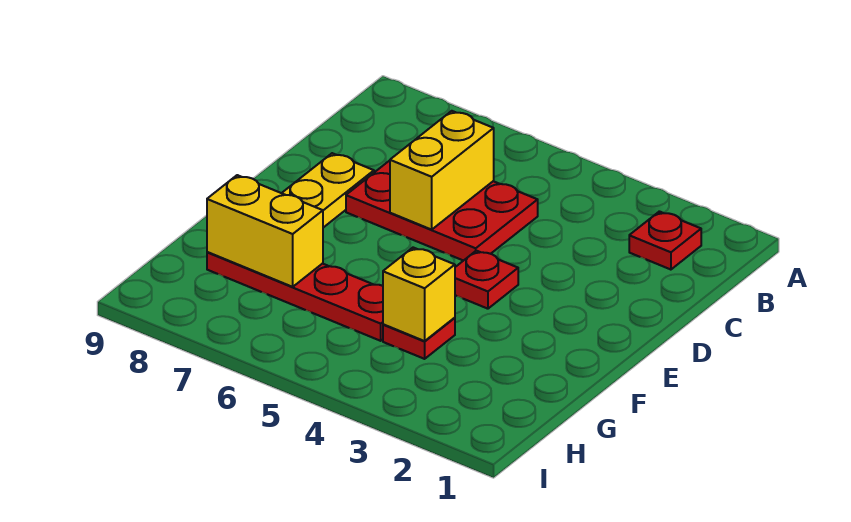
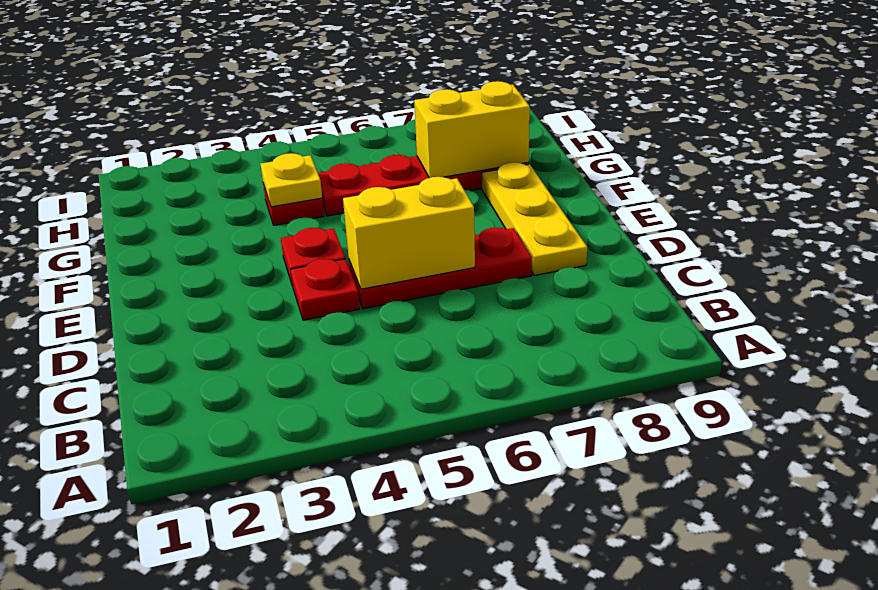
red plate B2 level 1 -> red plate D4 level 1
red plate C5:D7 level 1 -> red plate D5:D7 level 1
yellow brick C6:D6 level 2 -> yellow brick D5:D6 level 2
yellow brick G4 level 2 -> yellow plate G4 level 2

